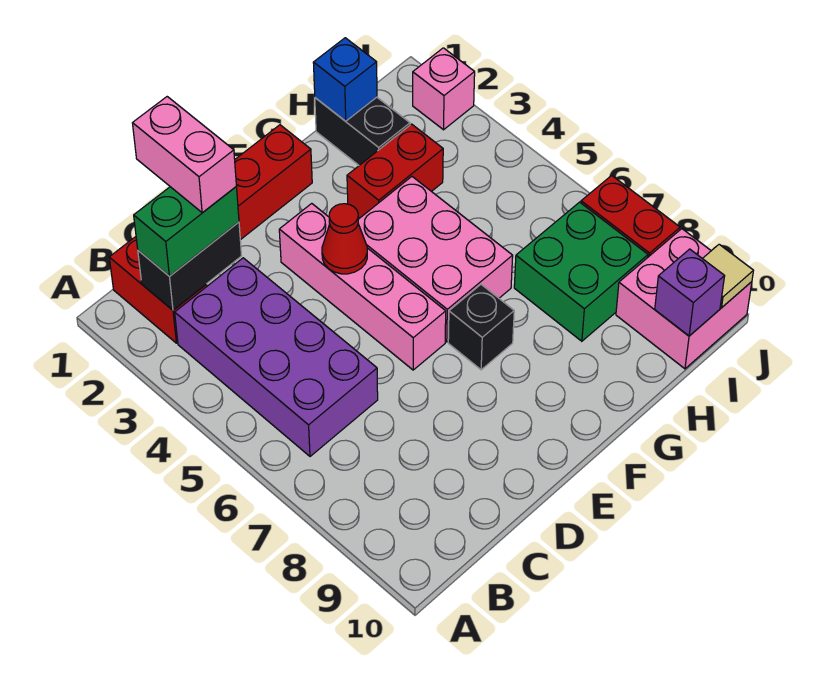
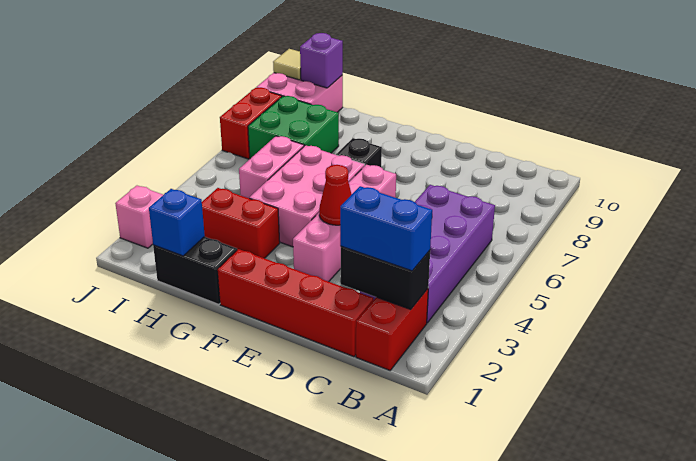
green brick B2:C2 level 3 -> blue brick B2:C2 level 3
pink brick C1:C2 level 4 -> pink brick H5:H6 level 1
black brick H1:H2 level 1 -> black brick G1:H1 level 1

